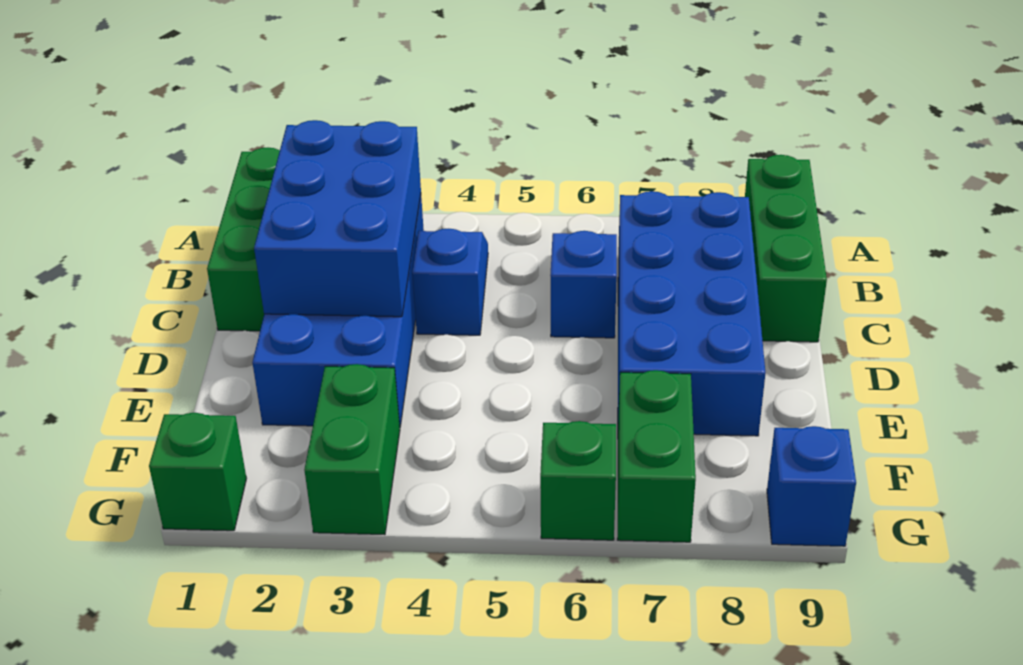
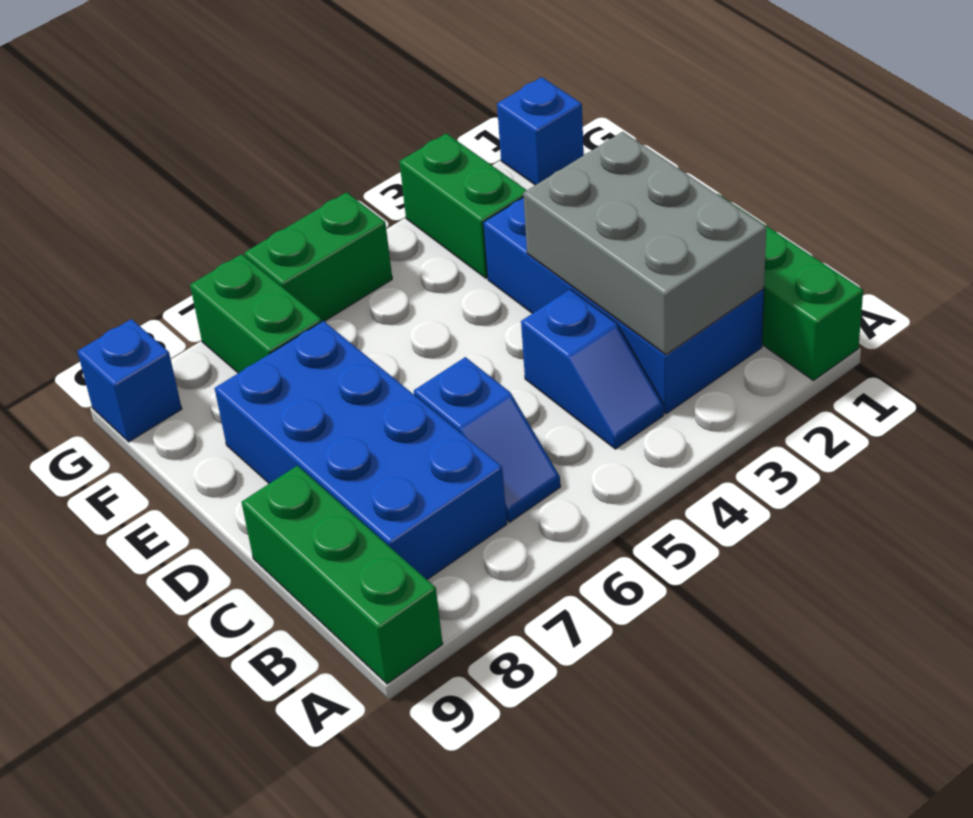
blue brick B2:D3 level 2 -> grey brick B2:D3 level 2
green brick G1 level 1 -> blue brick G1 level 1
green brick G6 level 1 -> green brick G5:G6 level 1

